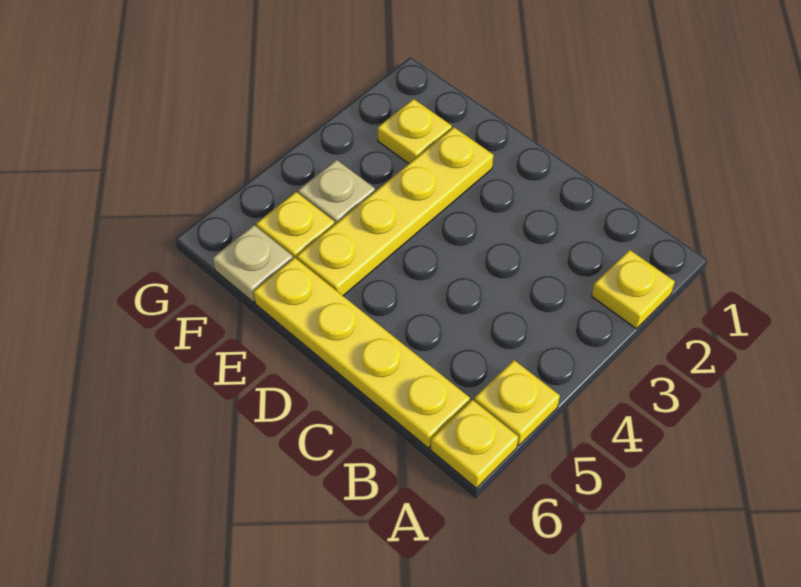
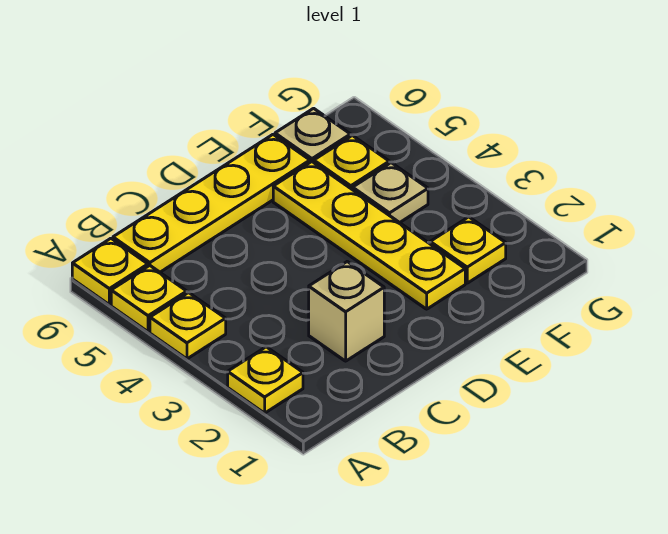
none -> yellow plate A4 level 1
none -> tan brick C2 level 1

